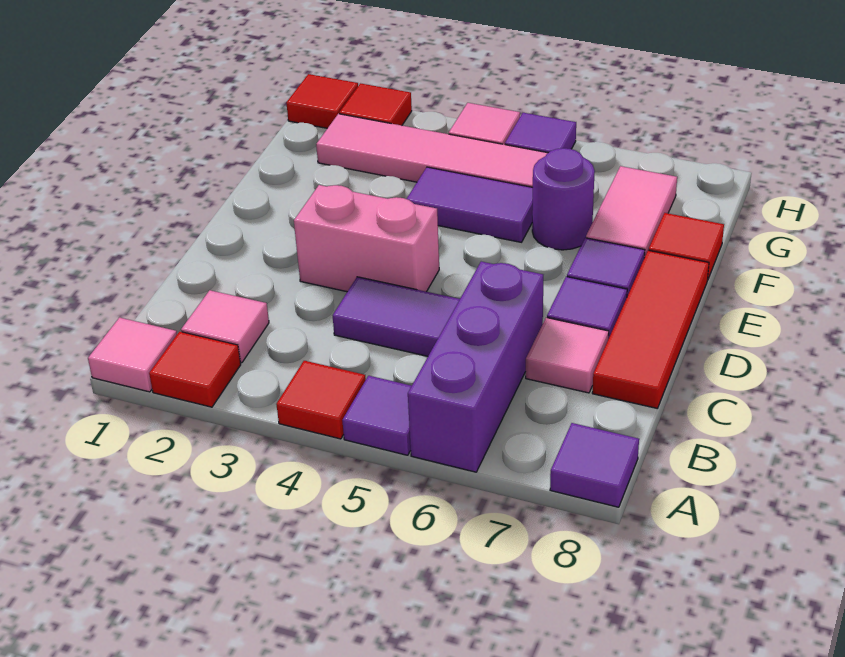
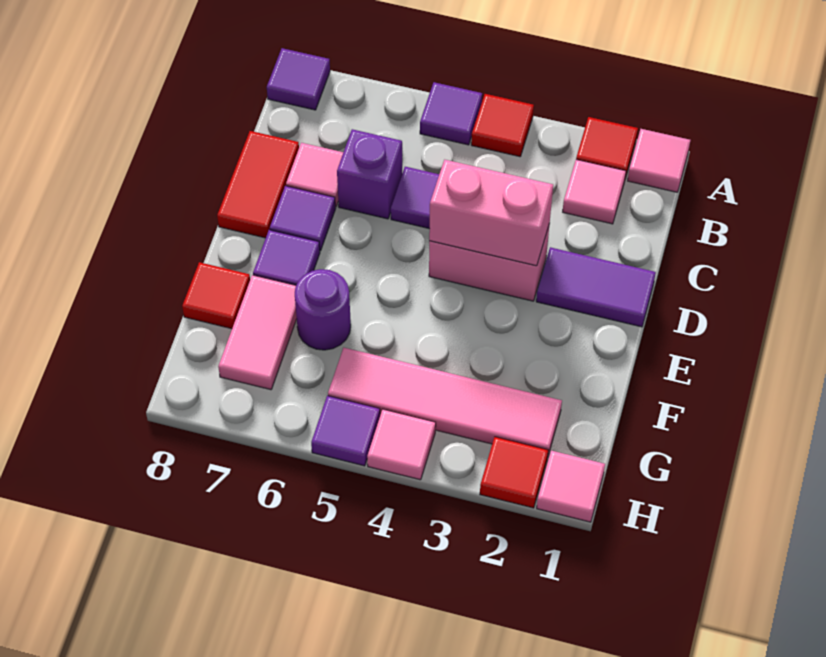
purple brick A6:C6 level 1 -> purple brick C6 level 1
red tile C8:E8 level 1 -> red tile C8:D8 level 1
none -> pink brick D3:D4 level 2
purple tile F4:F5 level 1 -> purple tile D1:D2 level 1
red tile H1 level 1 -> pink tile H1 level 1

